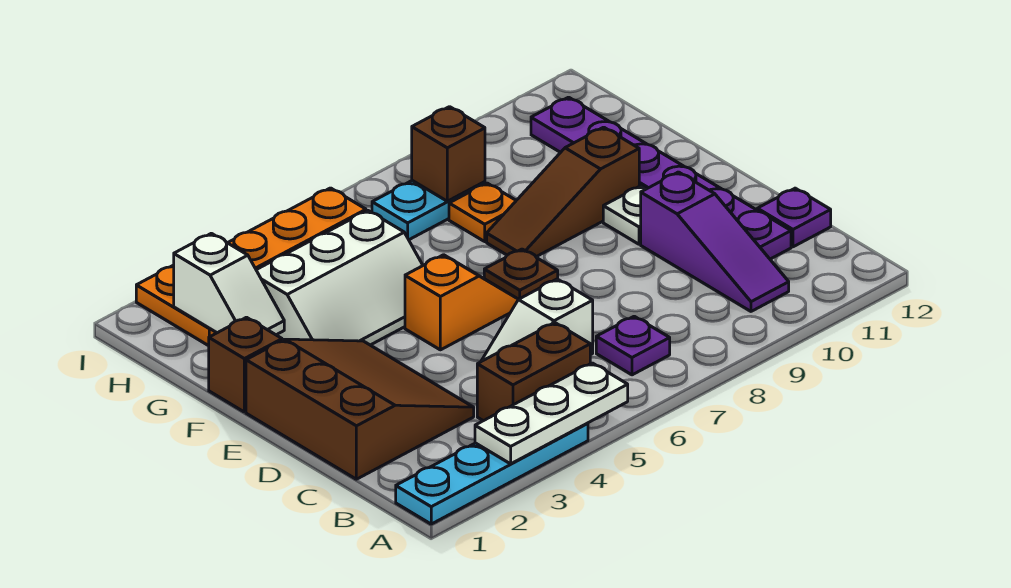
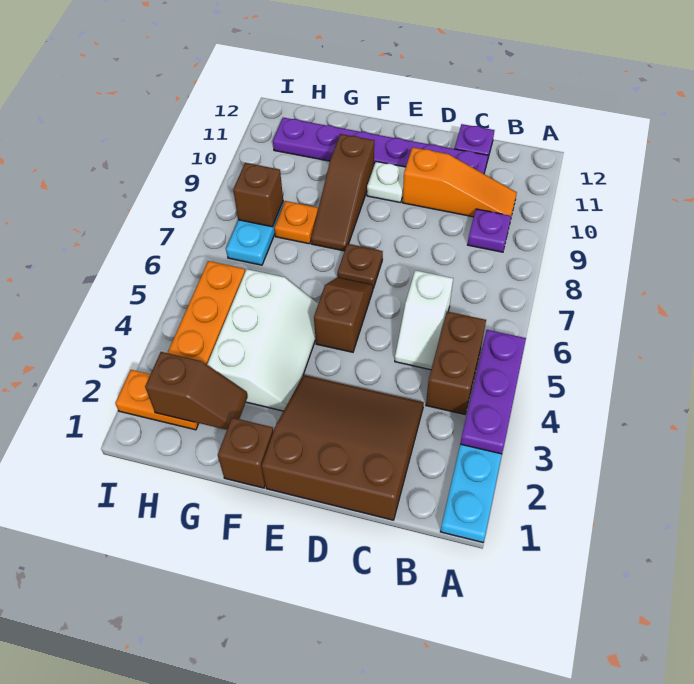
white plate A3:A5 level 2 -> purple plate A3:A5 level 2
purple plate B7 level 1 -> purple plate B9 level 1
purple slope B10:D10 level 1 top D -> orange slope B10:D10 level 1 top D
orange slope E5:E6 level 1 top 5 -> brown slope E5:E6 level 1 top 5
white slope G2:H2 level 2 top H -> brown slope G2:H2 level 2 top H

